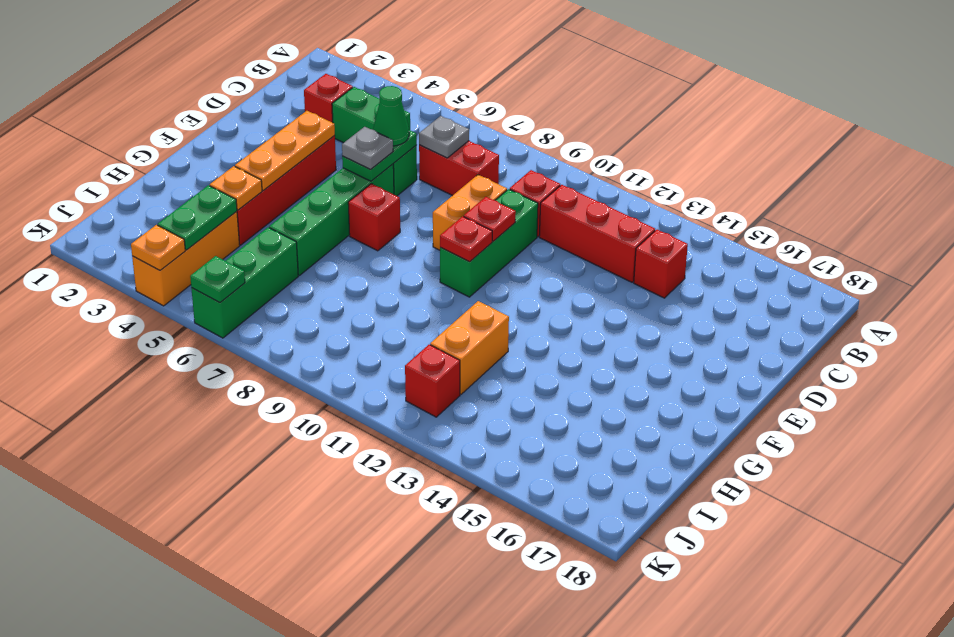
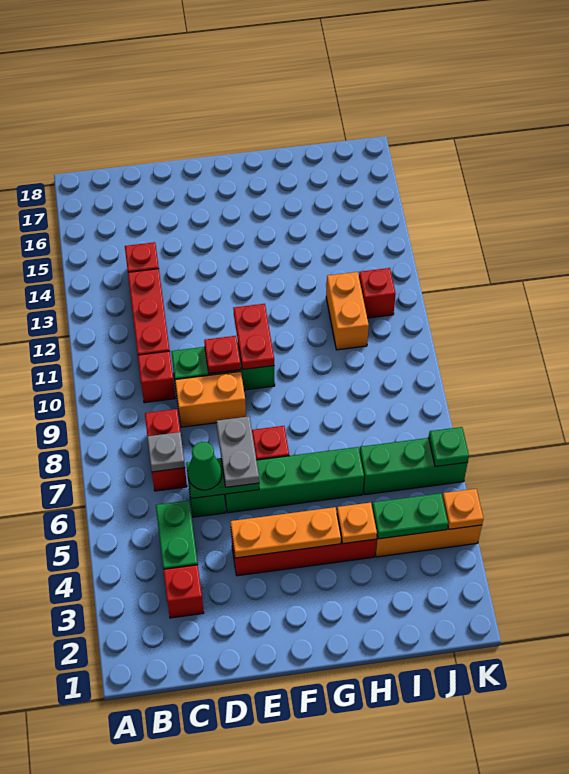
grey plate E6 level 3 -> grey plate E6:E7 level 3
red plate F10 level 2 -> red plate F10:F11 level 2
orange brick H12:I12 level 1 -> orange brick I11:I12 level 1

